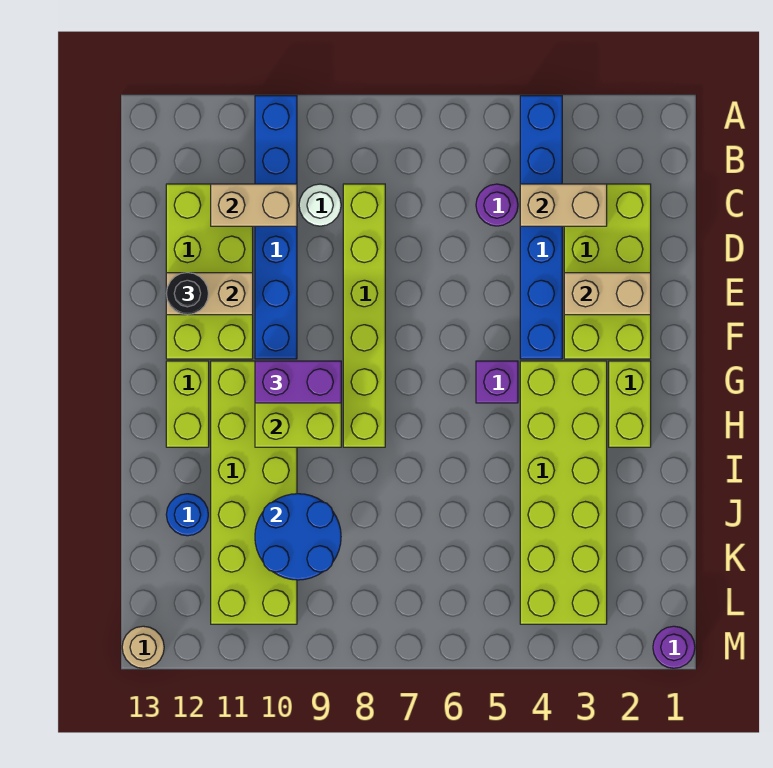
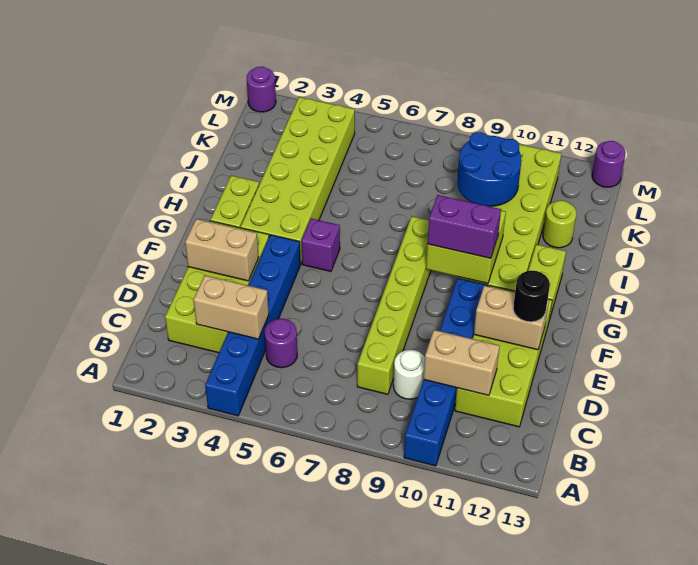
blue round brick J12 level 1 -> lime round brick J12 level 1
tan round brick M13 level 1 -> purple round brick M13 level 1

